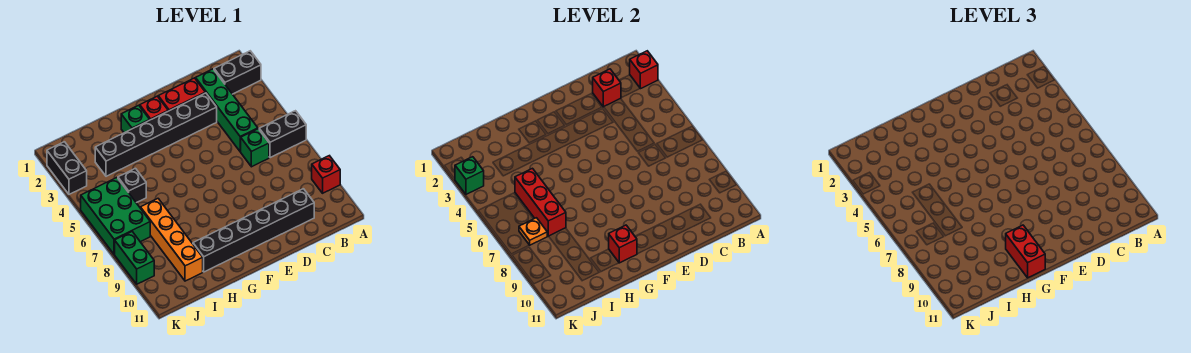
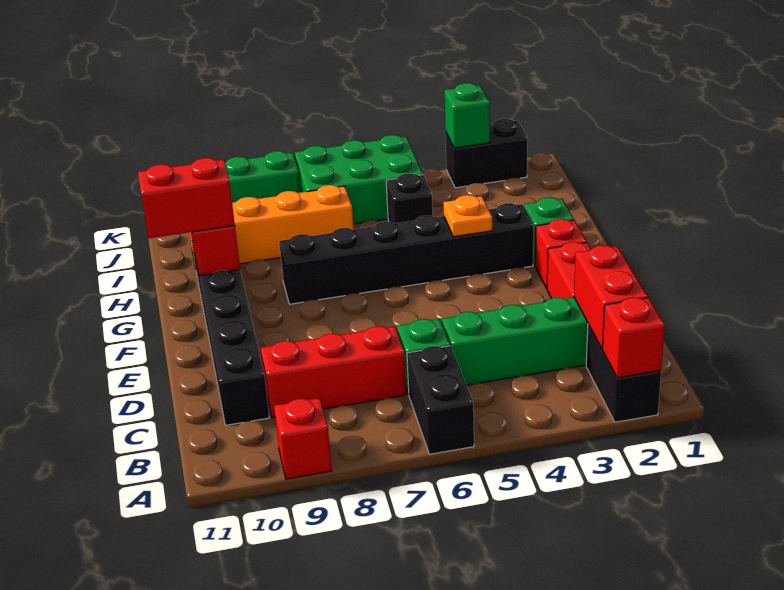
red brick C2 level 2 -> red brick B2:C2 level 2
black brick D3:I3 level 1 -> black brick G3:G8 level 1
red brick I5:I7 level 2 -> red brick C7:C9 level 1
orange plate J7 level 2 -> orange plate G4 level 2

